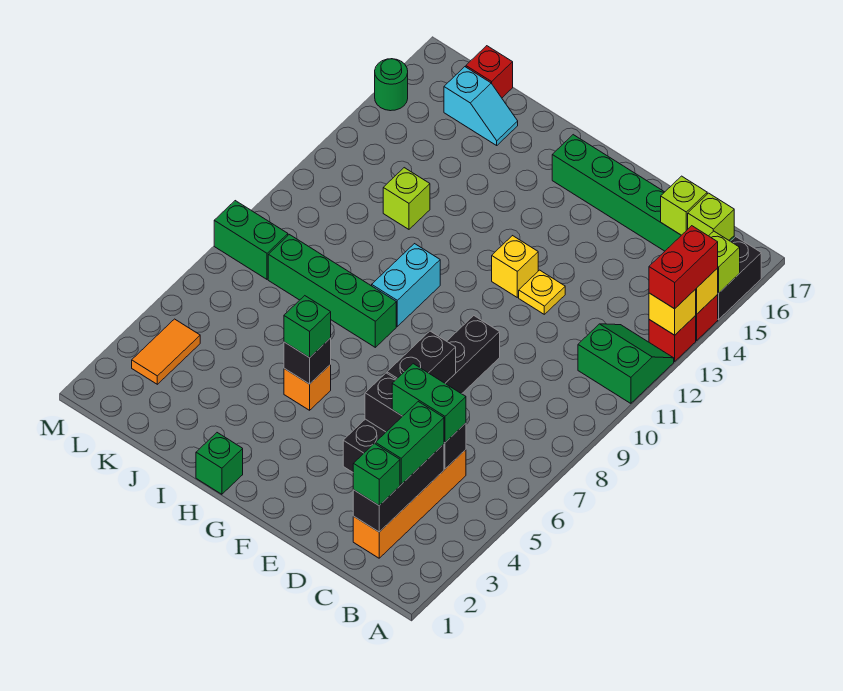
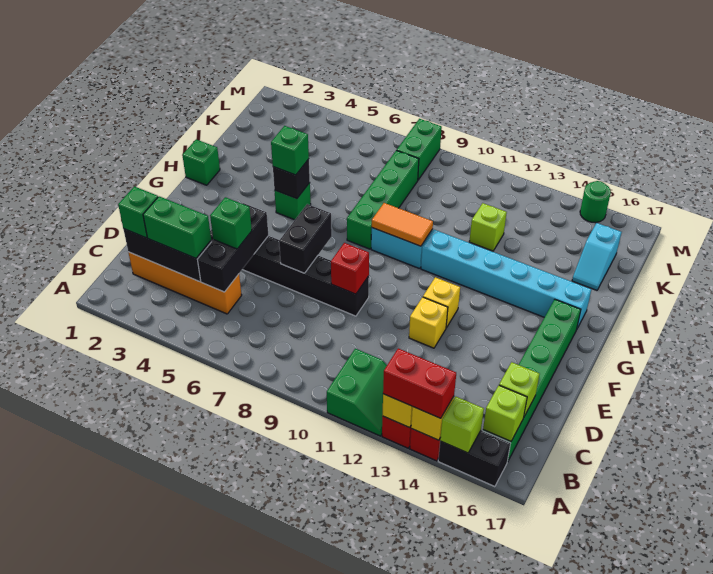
green brick C5:D5 level 3 -> green brick D5 level 3
black brick E6:E7 level 2 -> black brick E7:F7 level 2
yellow plate E12 level 1 -> yellow brick E12 level 1
orange brick H5 level 1 -> green brick H5 level 1
none -> cyan brick H11:H16 level 1
red brick K17 level 1 -> red brick E9 level 2
orange tile L3:L4 level 1 -> orange tile H9:H10 level 2

